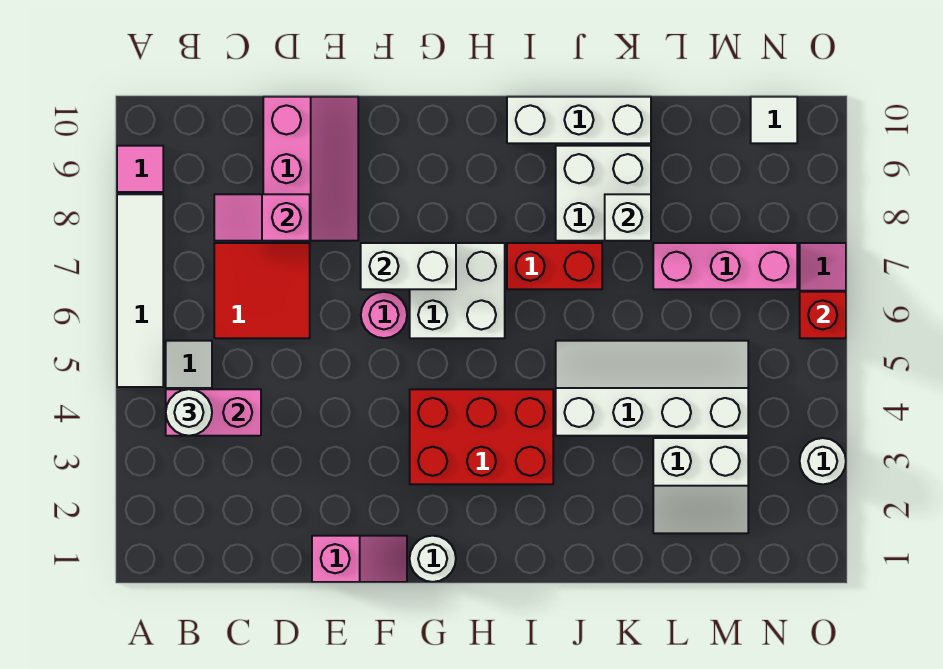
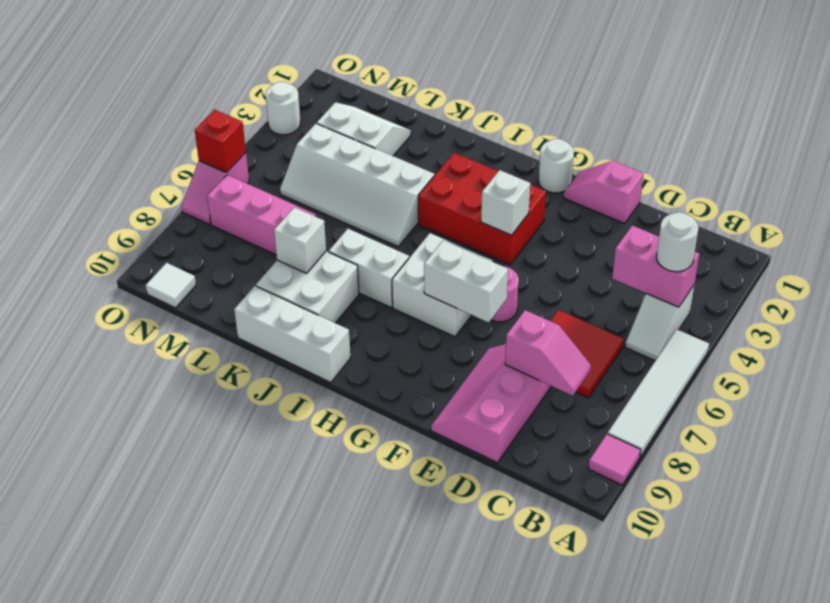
none -> white brick G4 level 2
red brick I7:J7 level 1 -> white brick I7:J7 level 1

